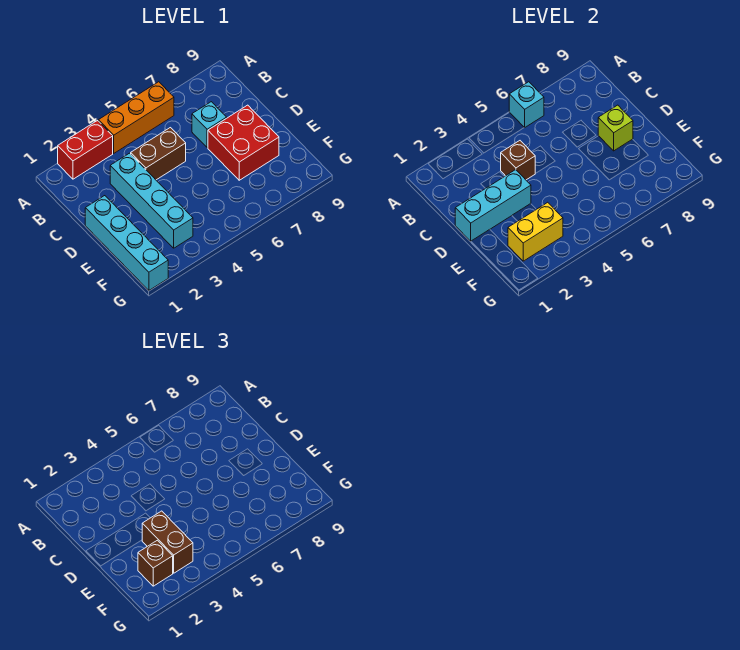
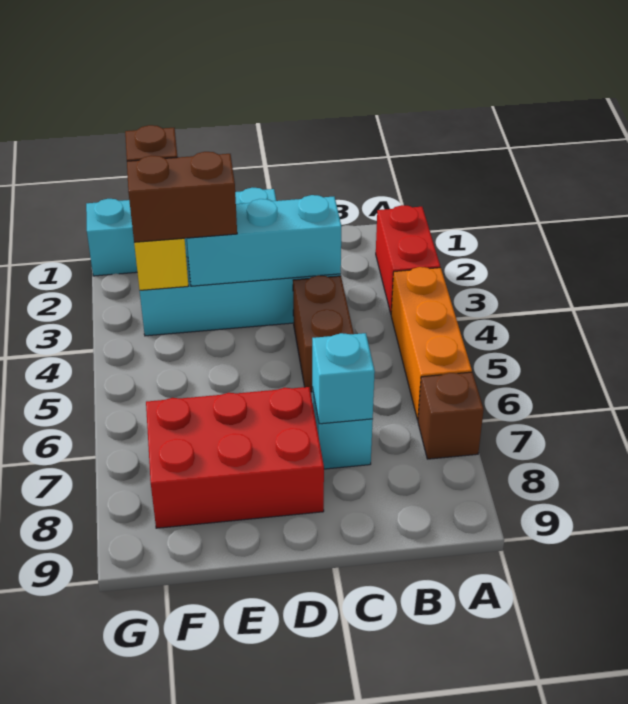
cyan brick A6 level 2 -> cyan brick C7 level 2
brown brick C4 level 2 -> brown brick A7 level 1
cyan brick D1:D3 level 2 -> cyan brick C3:E3 level 2
red brick D7:E8 level 1 -> red brick D7:F8 level 1
lime brick D8 level 2 -> none

